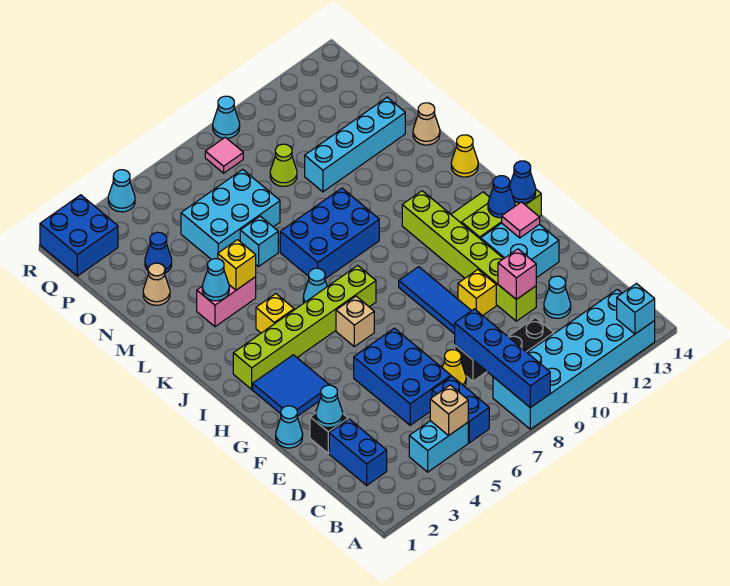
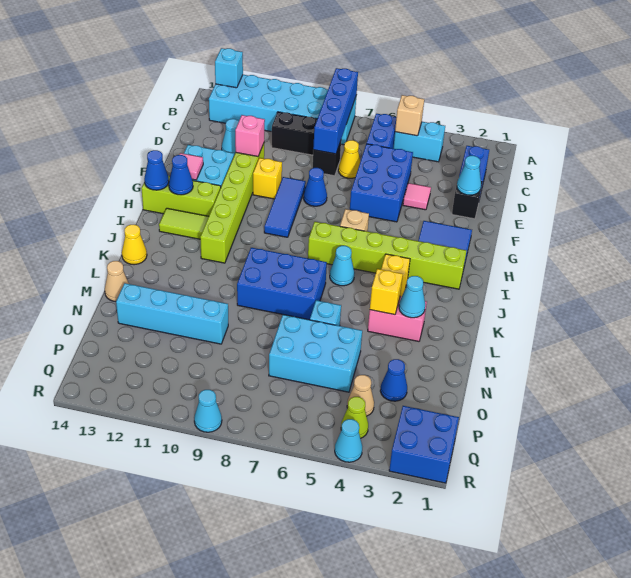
cyan cone F1 level 1 -> none
none -> blue cone F8 level 1
tan cone N2 level 1 -> tan cone P4 level 1
lime cone O9 level 1 -> lime cone Q4 level 1
pink tile Q8 level 1 -> pink tile E4 level 1

